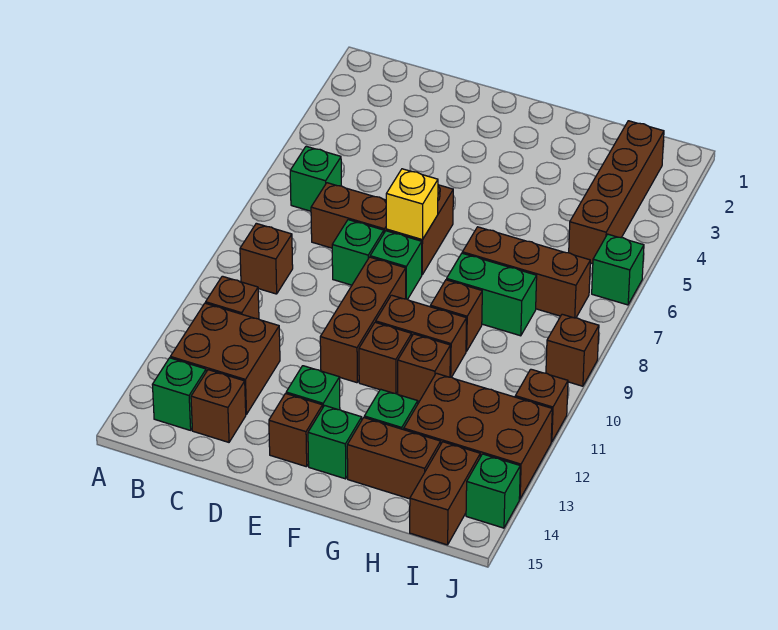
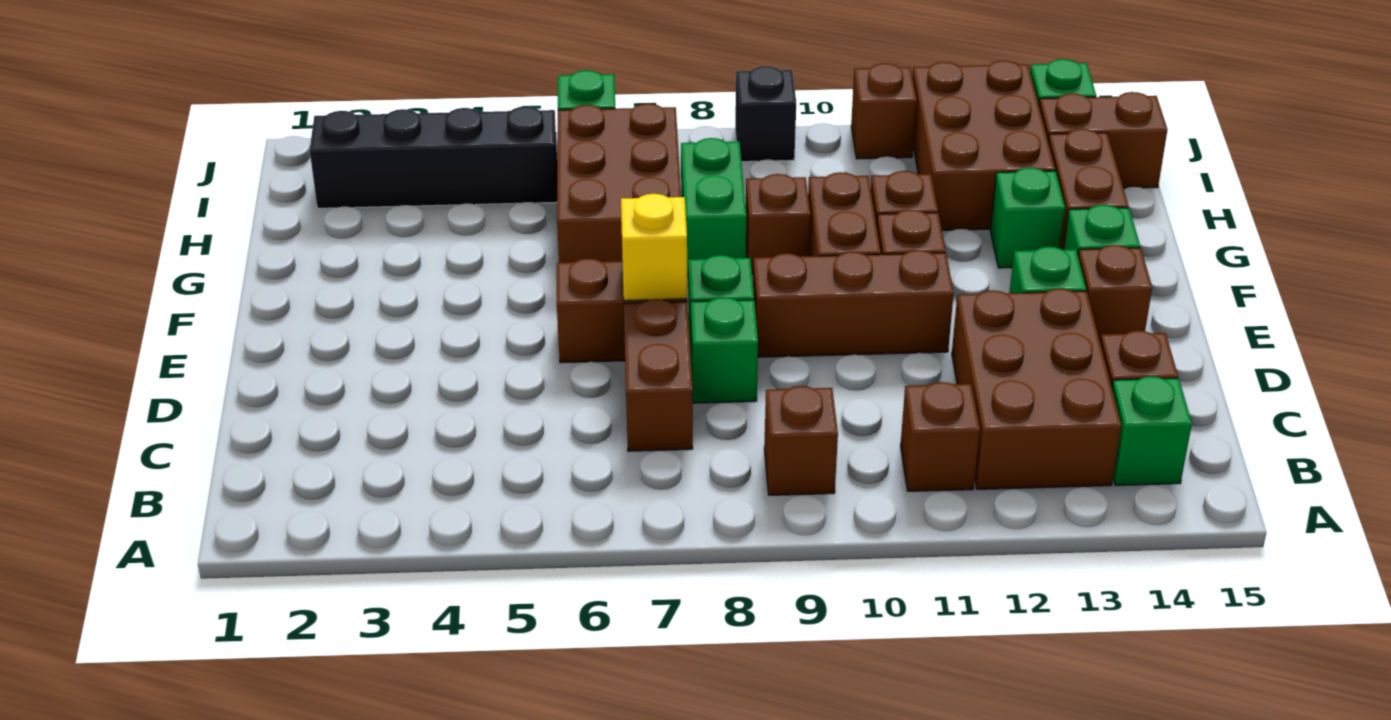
green brick B6 level 1 -> none
brown brick B12:C13 level 1 -> brown brick B12:D13 level 1
brown brick G7:I7 level 1 -> brown brick G6:I7 level 1
brown brick I2:I5 level 1 -> black brick I2:I5 level 1
brown brick J9 level 1 -> black brick J9 level 1

